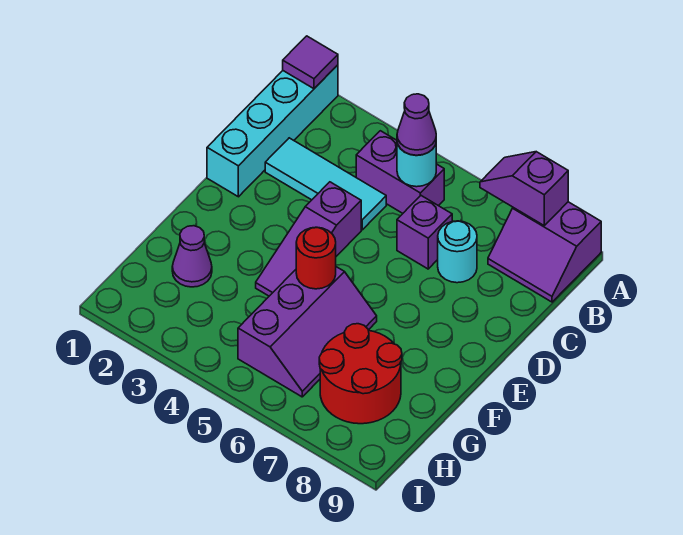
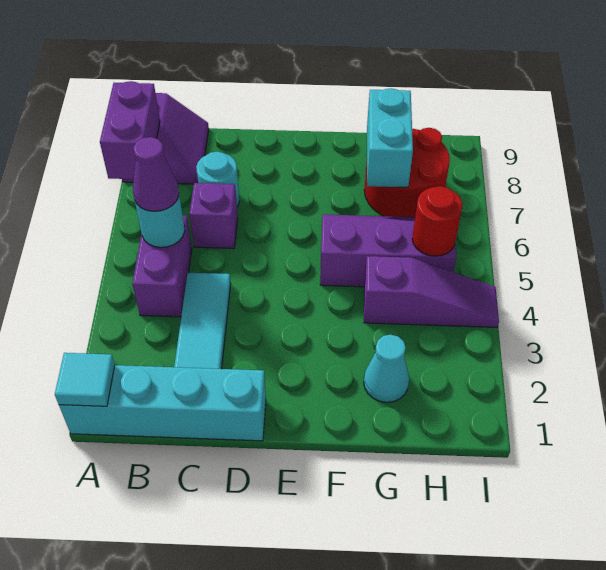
purple tile A1 level 2 -> cyan tile A1 level 2
purple slope A7:A8 level 2 top 8 -> purple brick A7:A8 level 2
purple slope D4:F4 level 1 top D -> purple slope G4:I4 level 1 top G
red round brick F5 level 2 -> red round brick H5 level 2
purple cone G2 level 1 -> cyan cone G2 level 1
none -> cyan brick G7:G8 level 2

